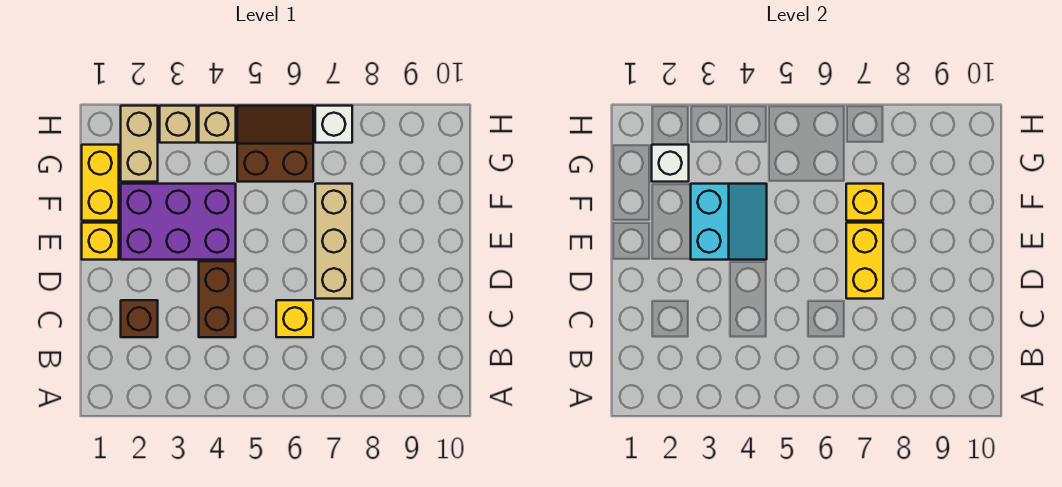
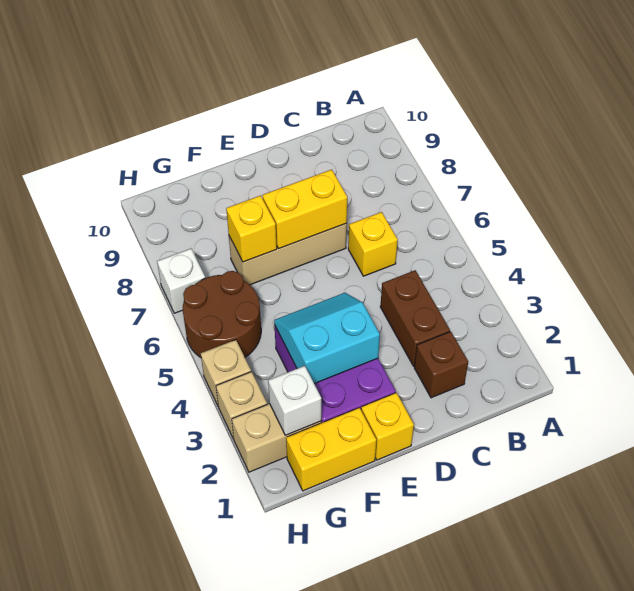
brown brick C4:D4 level 1 -> brown brick C3:C4 level 1
brown slope G5:H6 level 1 top G -> brown round brick G5:H6 level 1

